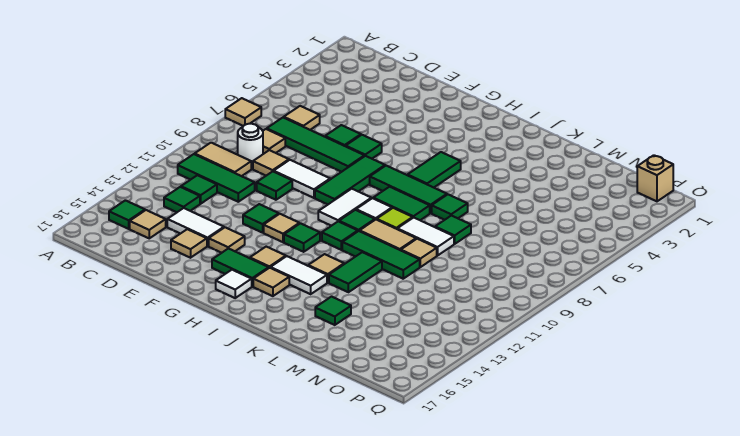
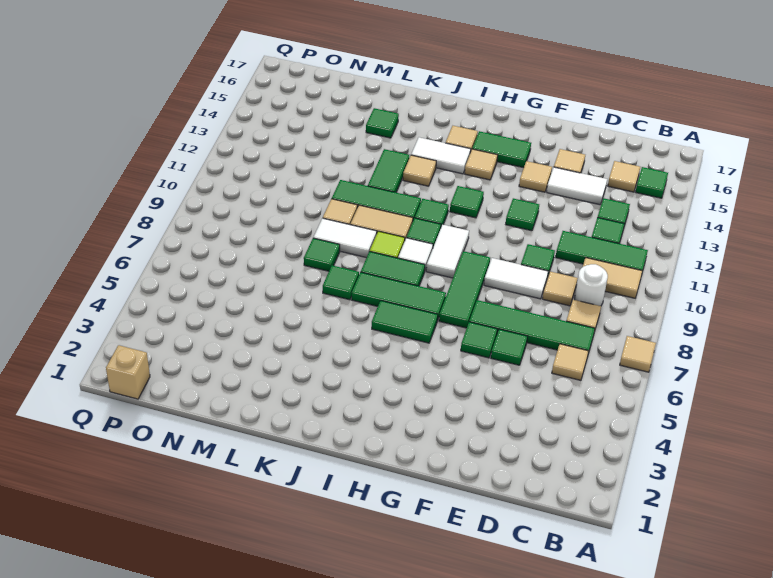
tan tile G12 level 1 -> none
white tile H16 level 1 -> none
green tile I5:I6 level 1 -> green tile H6:I6 level 1

